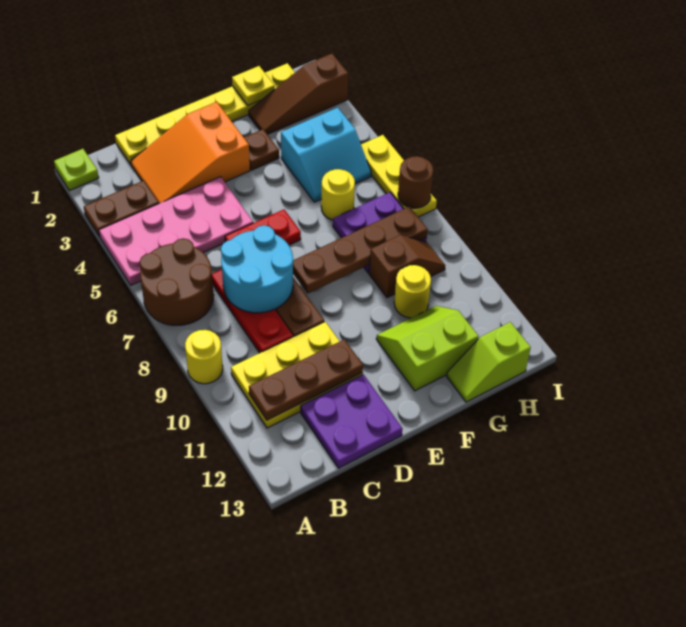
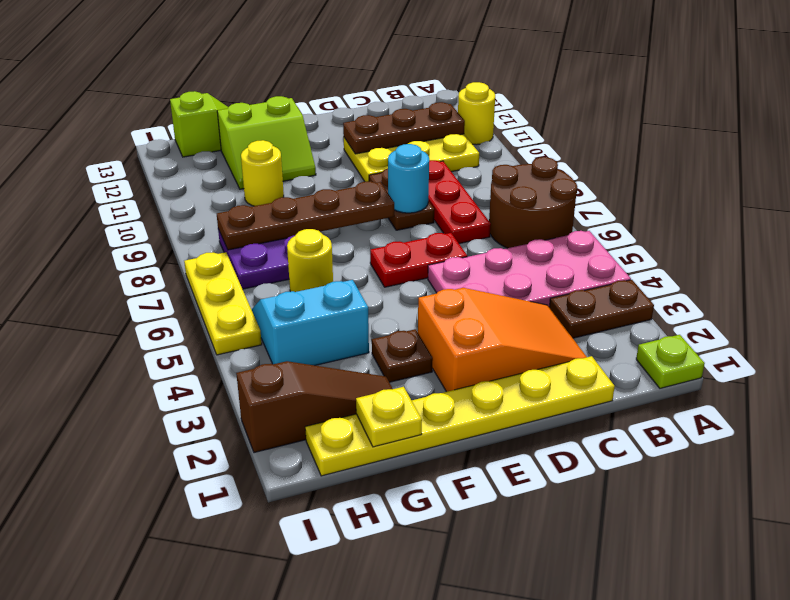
yellow round brick A9 level 1 -> yellow round brick A11 level 1
cyan round brick C7:D8 level 2 -> cyan round brick D8 level 2
purple plate C12:D13 level 1 -> none
brown slope G9:H9 level 1 top G -> none
brown round brick I7 level 2 -> none

